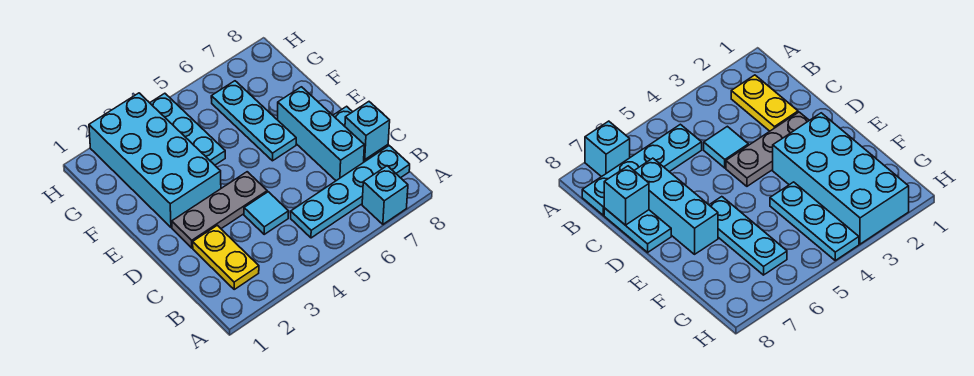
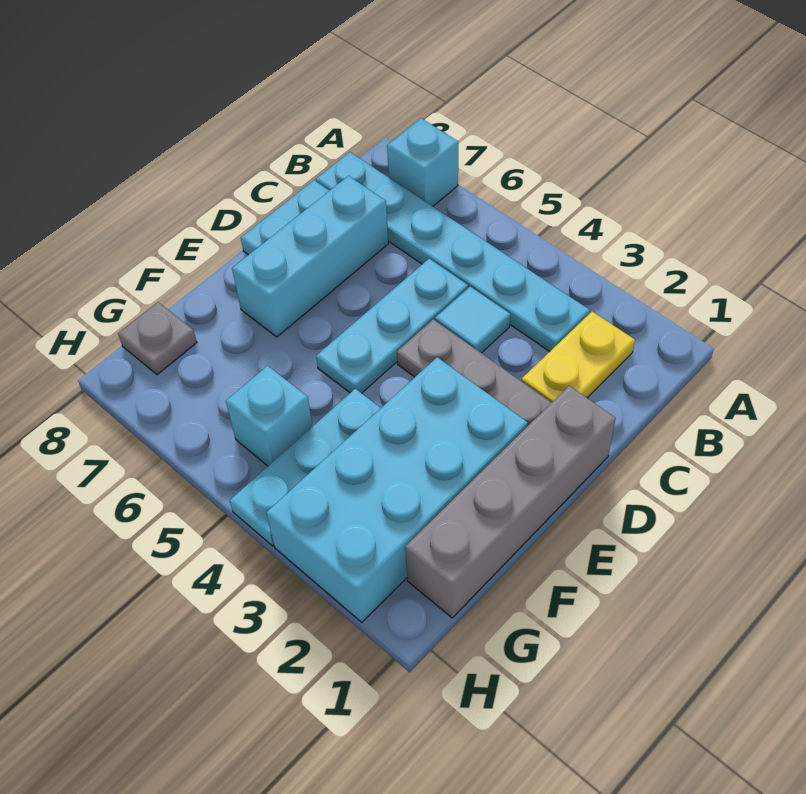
cyan plate B5:B8 level 1 -> cyan plate B3:B8 level 1
cyan brick C8 level 2 -> cyan brick G5 level 1
none -> grey brick D1:G1 level 1
cyan plate E6:G6 level 1 -> cyan plate C5:E5 level 1
none -> grey plate G8 level 1

